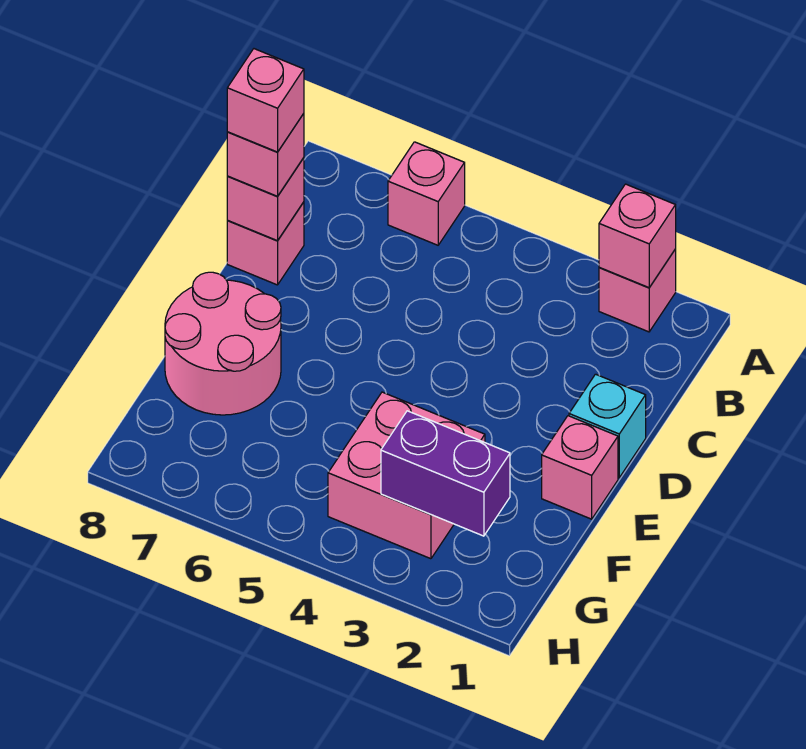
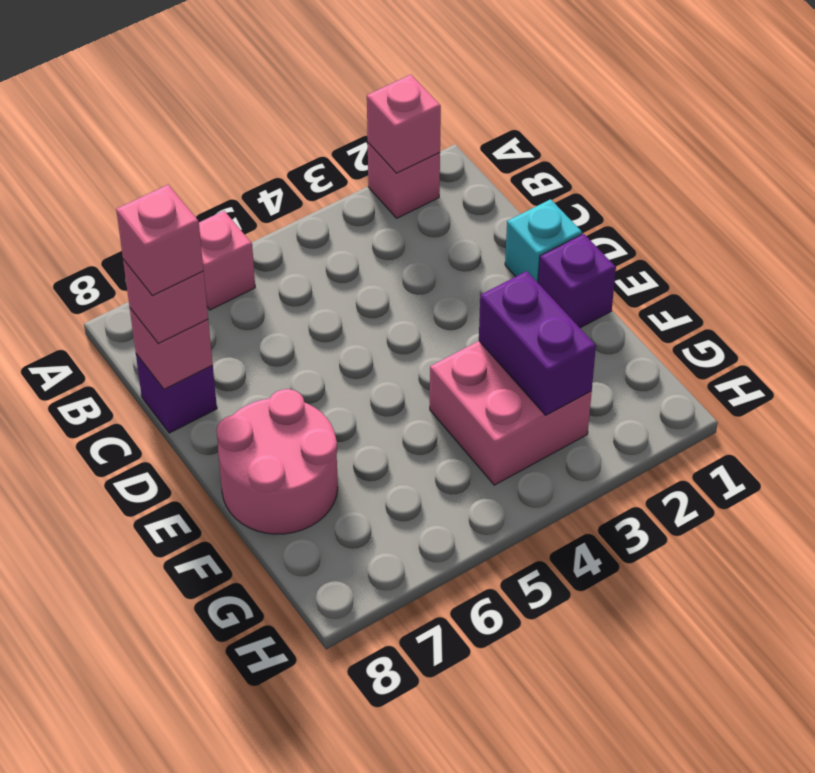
pink brick C8 level 1 -> purple brick C8 level 1
pink brick E1 level 1 -> purple brick E1 level 1
purple brick G2:G3 level 2 -> purple brick F3:G3 level 2

